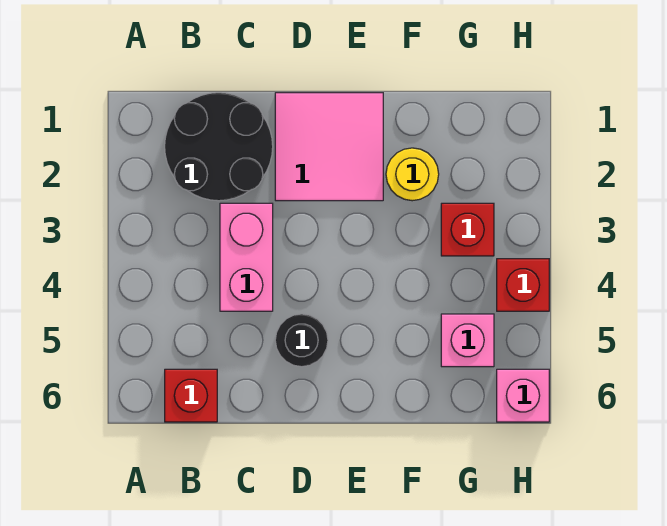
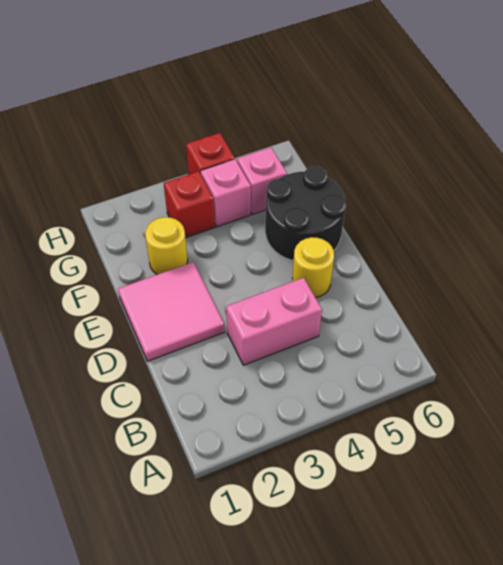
black round brick B1:C2 level 1 -> black round brick E5:F6 level 1
red brick B6 level 1 -> none
black round brick D5 level 1 -> yellow round brick D5 level 1
pink brick H6 level 1 -> pink brick G4 level 1

